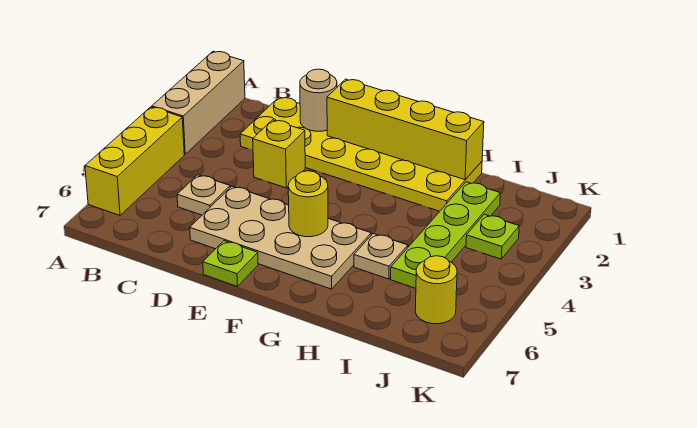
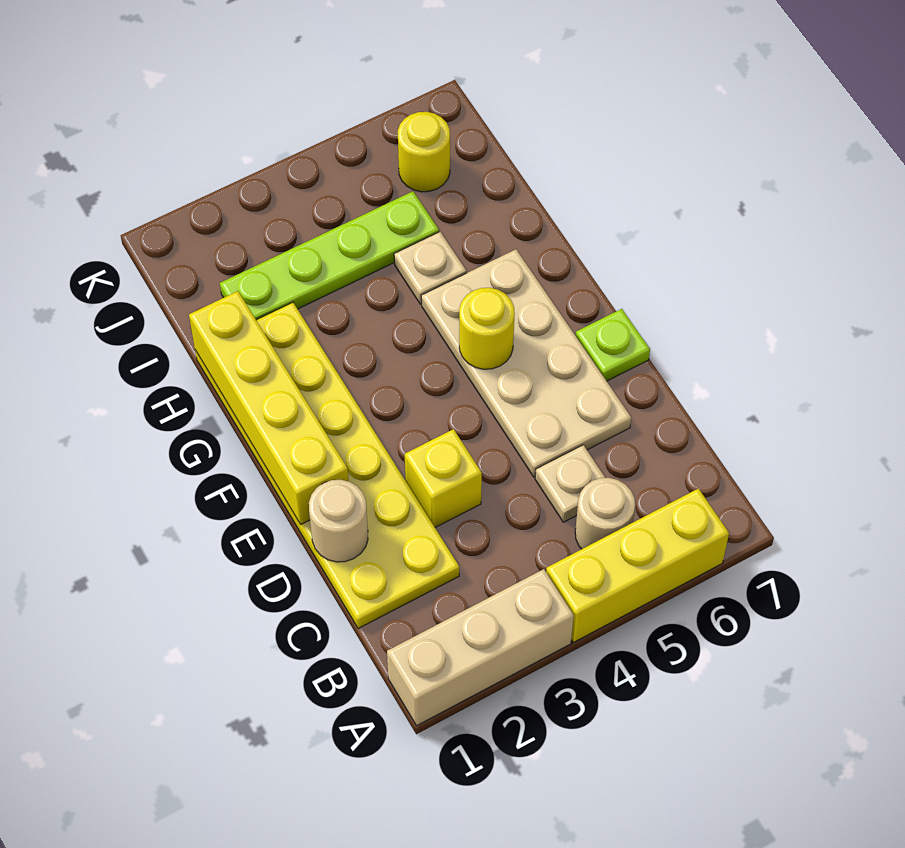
none -> tan round brick B5 level 1
lime plate J3 level 1 -> none

